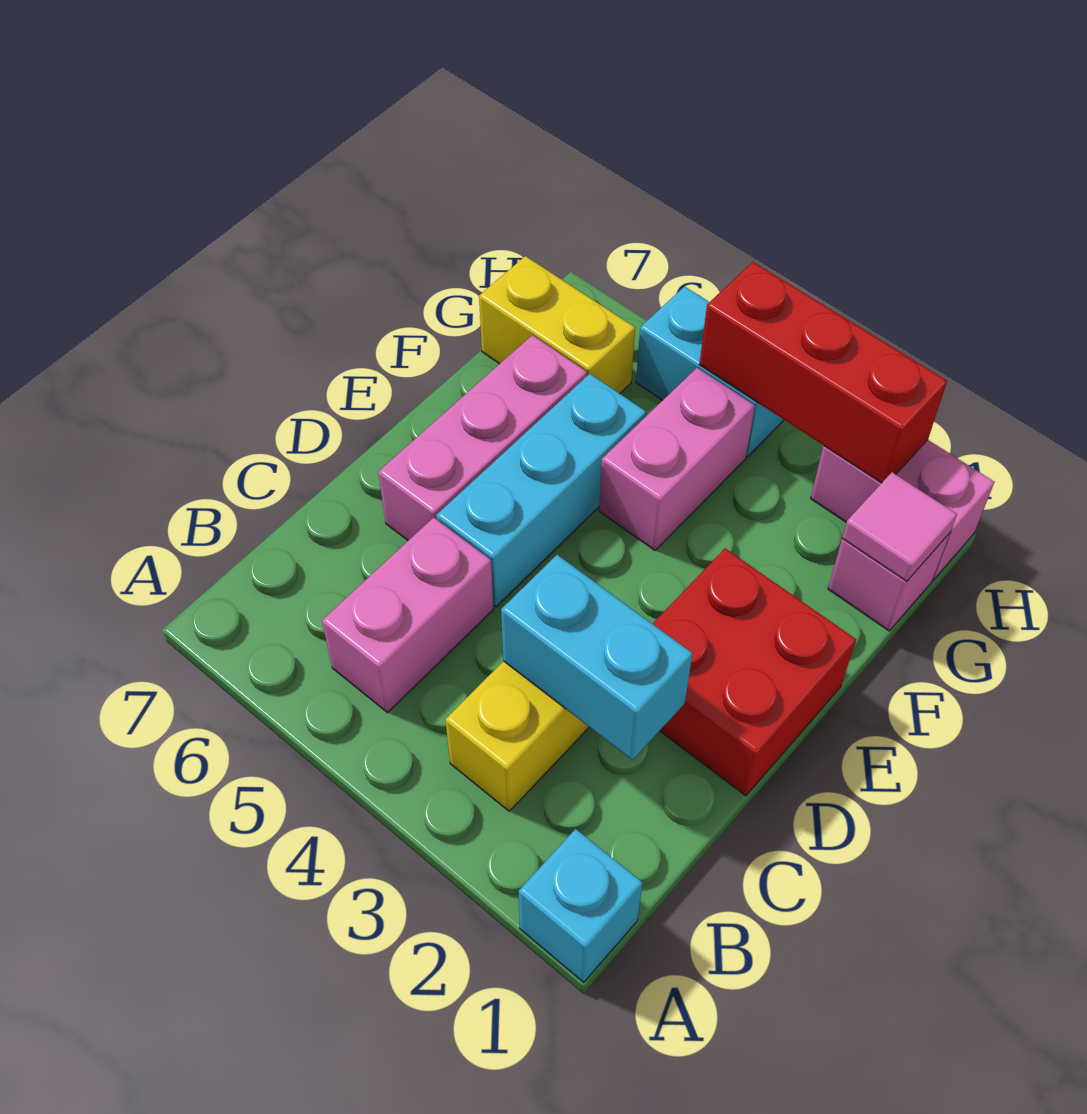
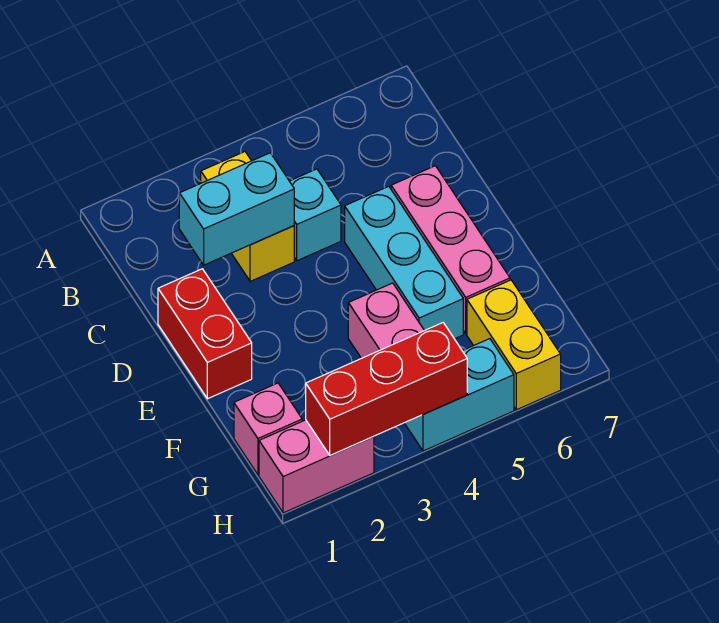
cyan brick A1 level 1 -> cyan brick C4 level 1
pink brick B5:C5 level 1 -> none
red brick D1:E2 level 1 -> red brick D1:E1 level 1
pink tile G1 level 2 -> none
yellow brick G6:G7 level 1 -> yellow brick G6:H6 level 1

